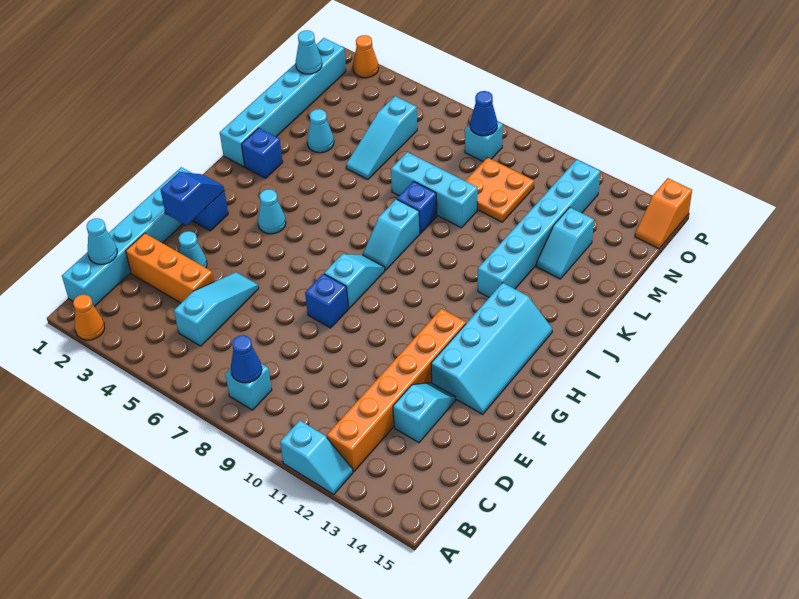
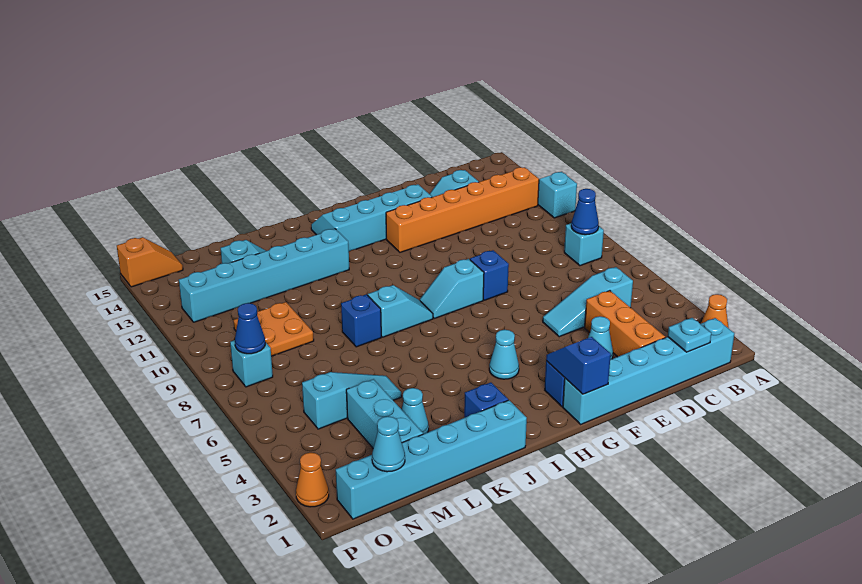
cyan cone C1 level 2 -> cyan plate C1 level 2
blue slope F2:G2 level 2 top F -> blue slope G1:G2 level 2 top 1
cyan brick L7:L9 level 1 -> cyan brick M2:M4 level 1

